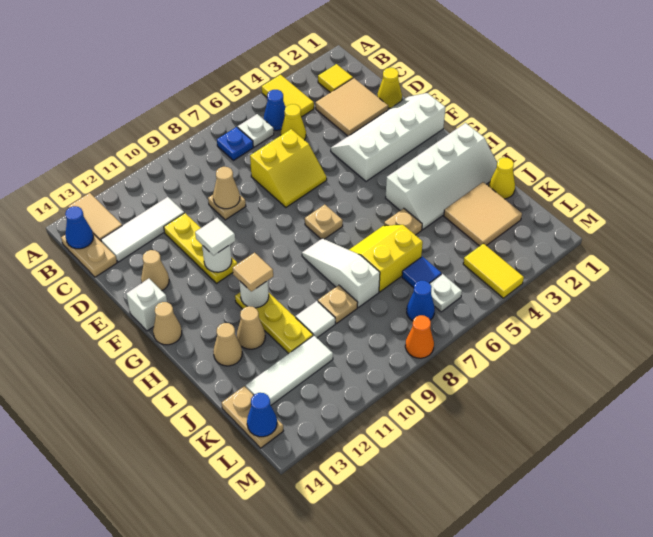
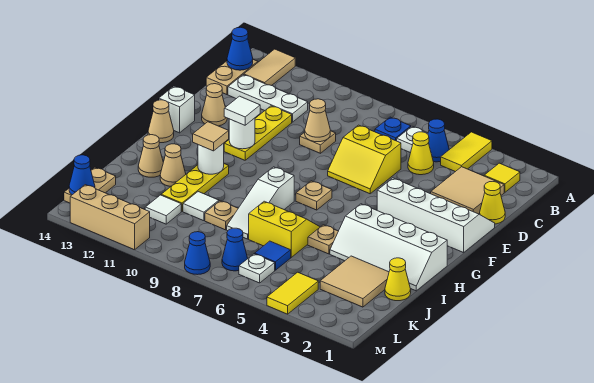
white tile C11:C13 level 1 -> white plate C11:C13 level 1
white slope H8:J8 level 1 top J -> white slope H8:J8 level 1 top H
white tile K11:K13 level 1 -> white tile K11 level 1
orange cone M8 level 1 -> blue cone M8 level 1
none -> tan brick M11:M13 level 1

